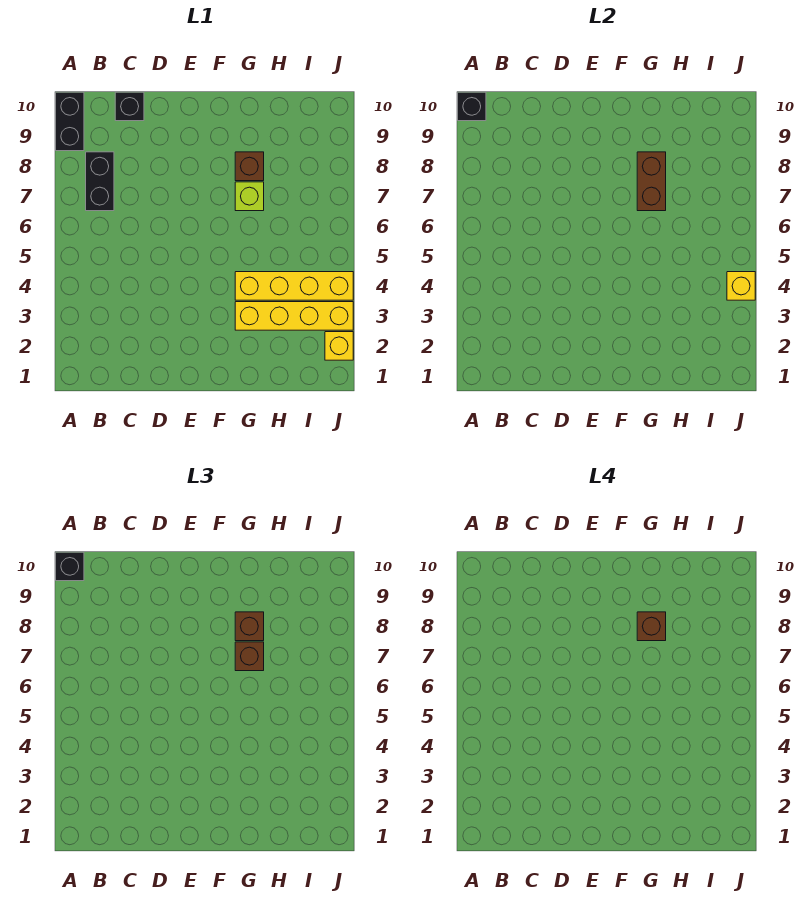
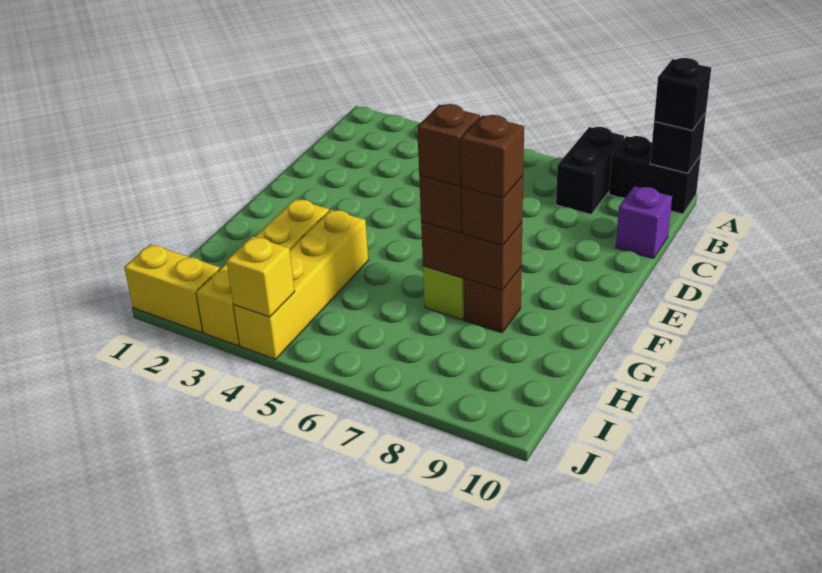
black brick B7:B8 level 1 -> black brick A8:B8 level 1
black brick C10 level 1 -> purple brick C10 level 1
none -> brown brick G7 level 4
yellow brick J2 level 1 -> yellow brick J1:J2 level 1

